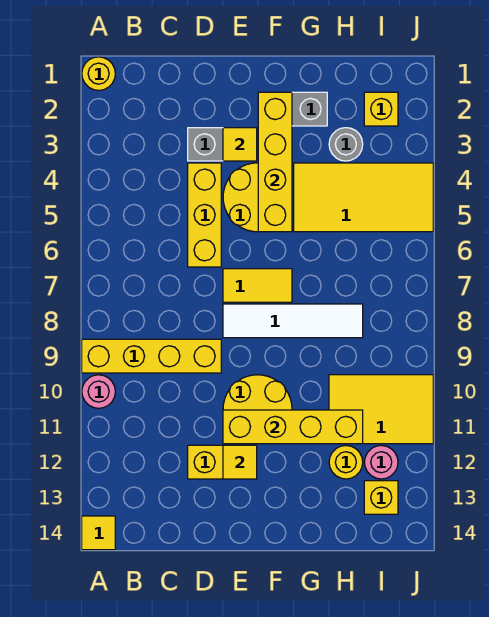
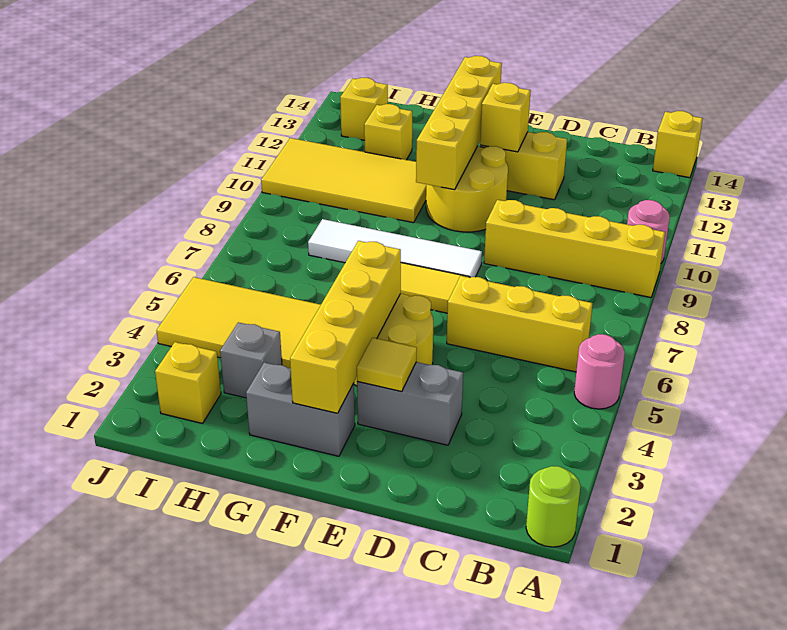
yellow round brick A1 level 1 -> lime round brick A1 level 1
yellow tile A14 level 1 -> yellow brick A14 level 1
yellow brick D4:D6 level 1 -> yellow brick B6:D6 level 1
yellow brick E11:H11 level 2 -> yellow brick F10:F13 level 2
yellow tile E12 level 2 -> yellow brick E12 level 2
grey round brick H3 level 1 -> grey brick H3 level 1
yellow tile H10:J11 level 1 -> yellow tile G10:J11 level 1
yellow round brick H12 level 1 -> yellow brick H12 level 1
pink round brick I12 level 1 -> pink round brick A5 level 1

